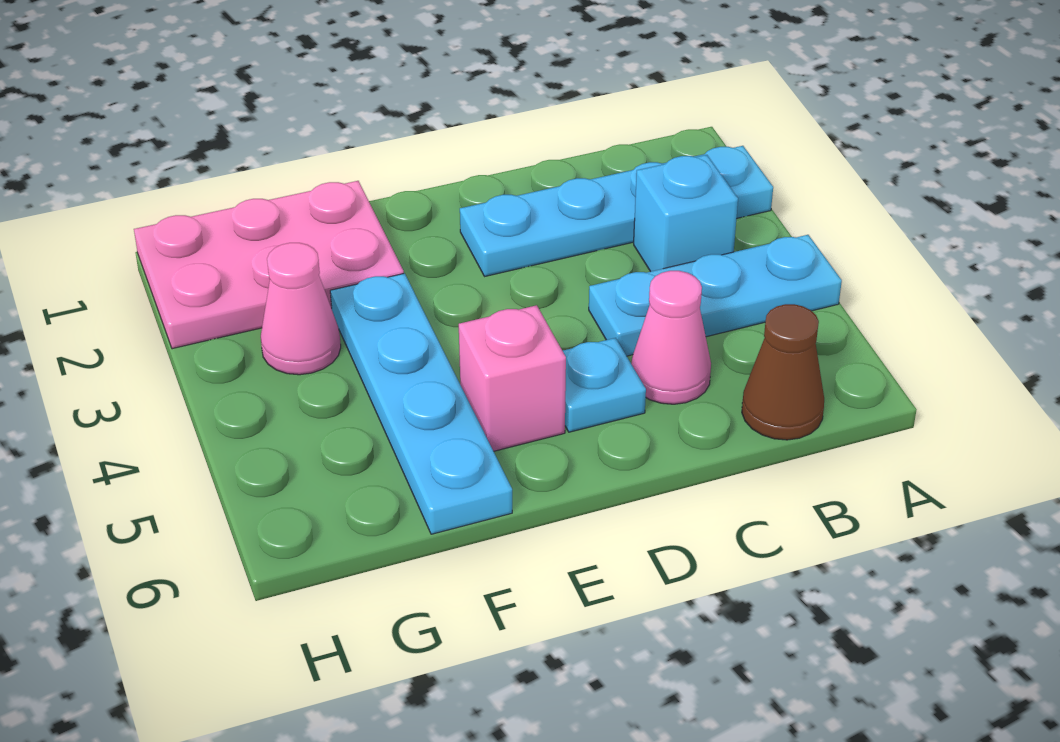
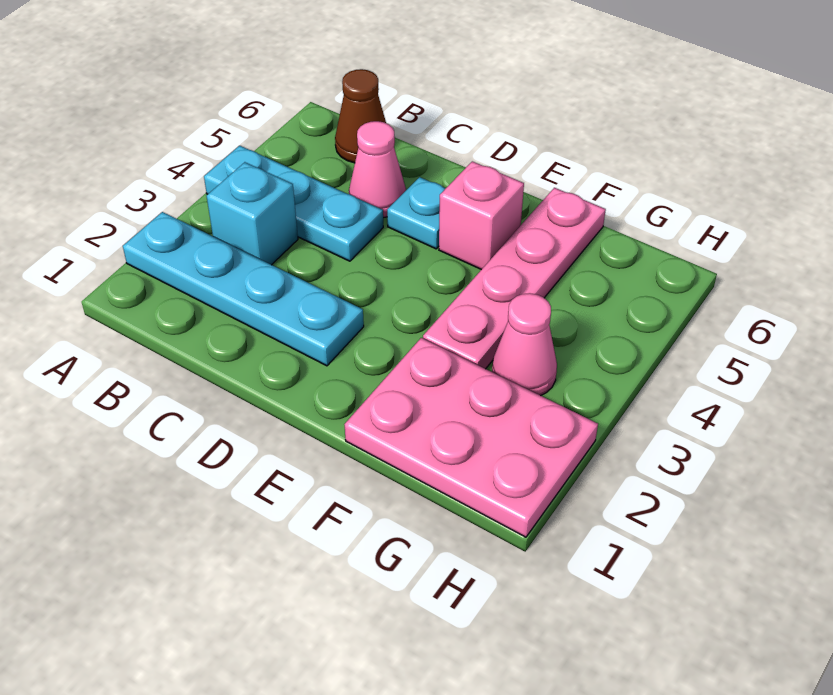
cyan plate F3:F6 level 1 -> pink plate F3:F6 level 1

